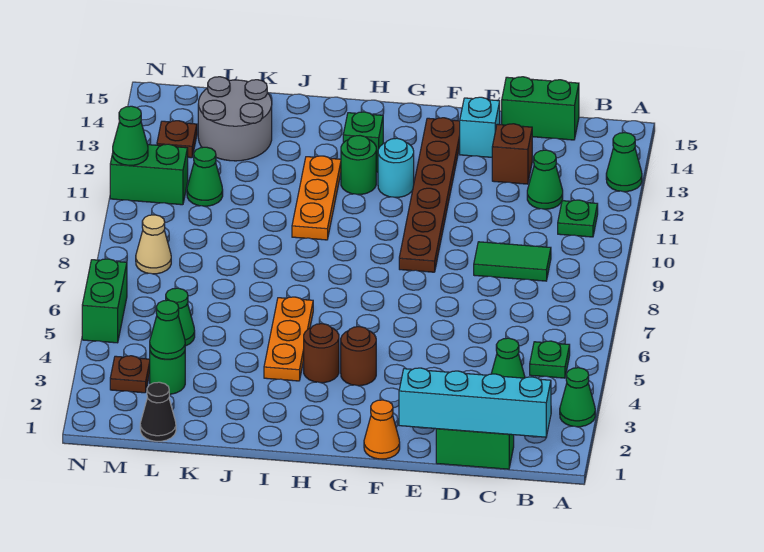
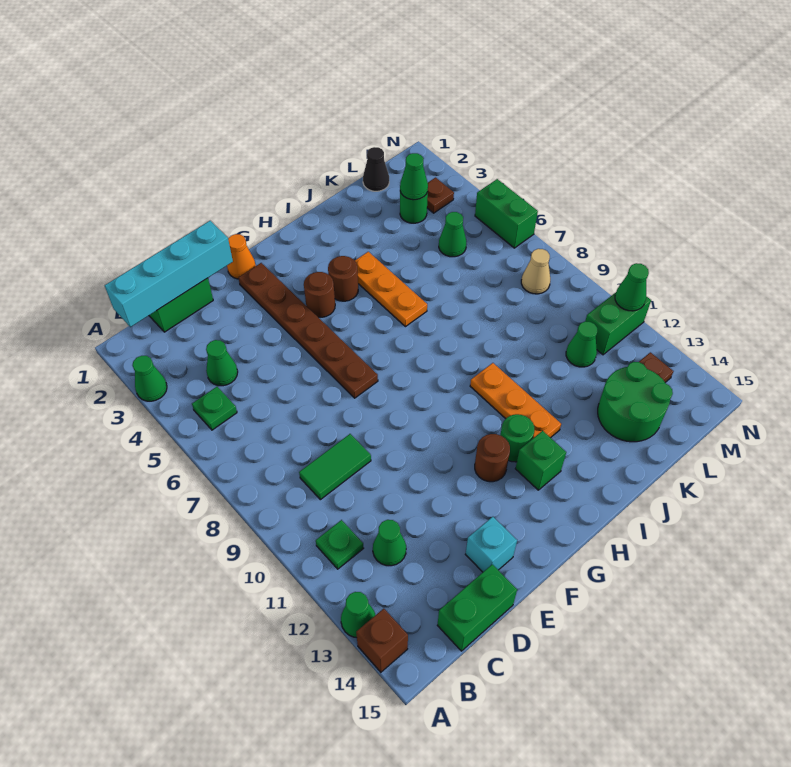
brown brick D13 level 1 -> brown brick A14 level 1
brown plate F9:F14 level 1 -> brown plate F2:F7 level 1
cyan round brick G12 level 1 -> brown round brick G12 level 1
grey round brick K13:L14 level 1 -> green round brick K13:L14 level 1

